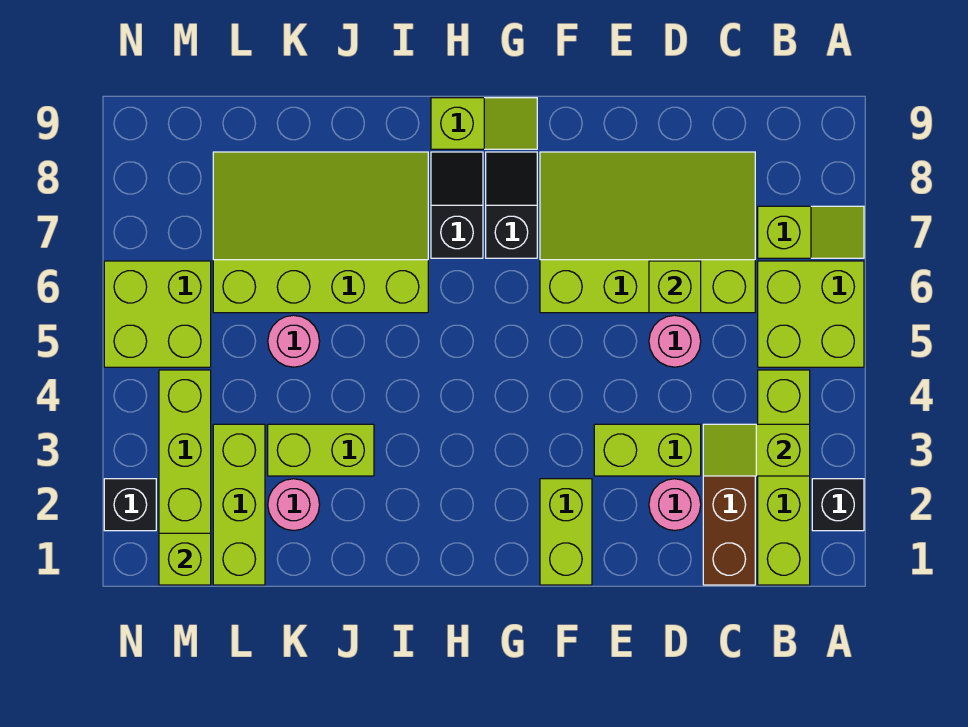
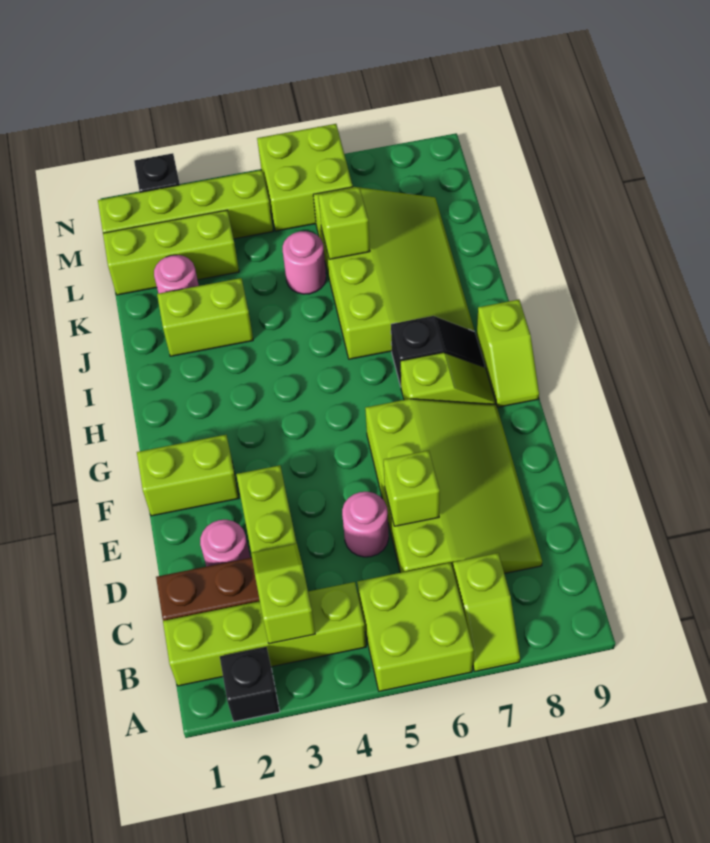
black slope G7:G8 level 1 top 7 -> lime slope G7:G8 level 1 top 7
lime brick J3:K3 level 1 -> lime brick J2:J3 level 1
lime brick M1 level 2 -> lime brick K6 level 2

